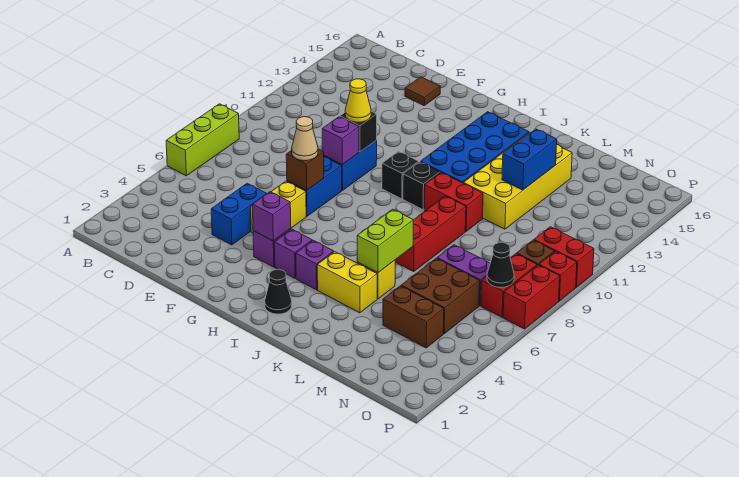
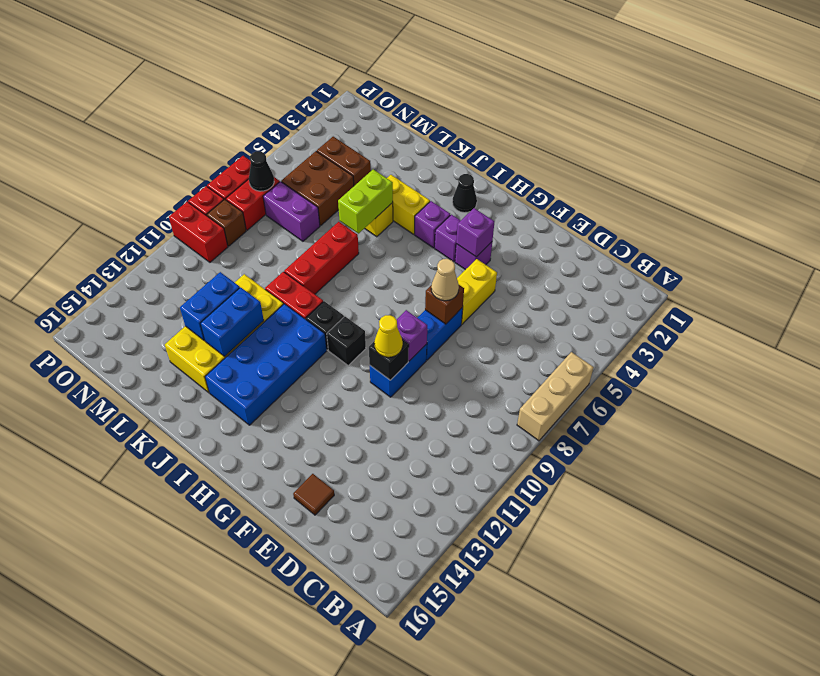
lime brick A6:A8 level 1 -> tan brick A6:A8 level 1
blue brick E4:E5 level 1 -> blue brick K12:K13 level 2

